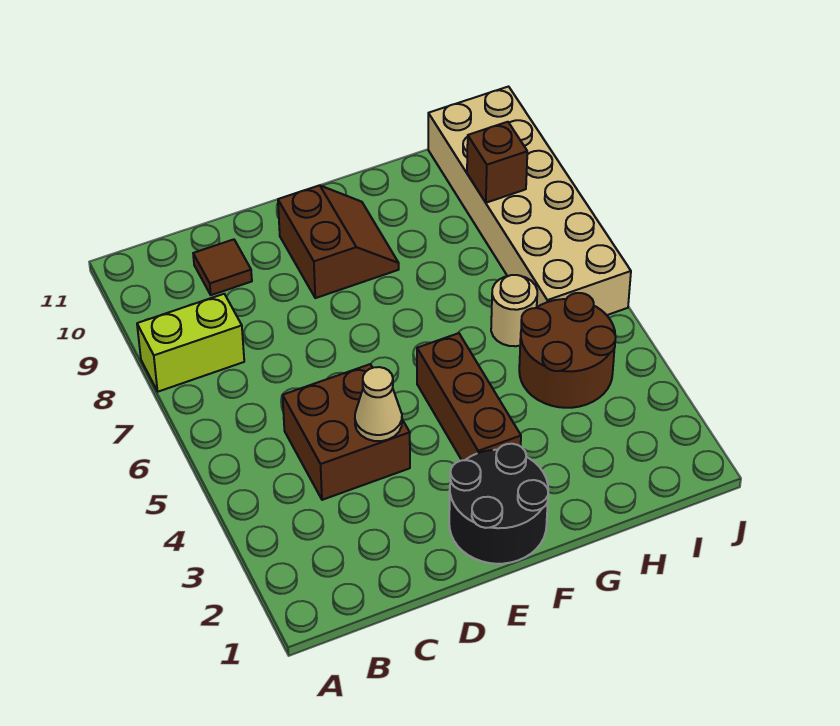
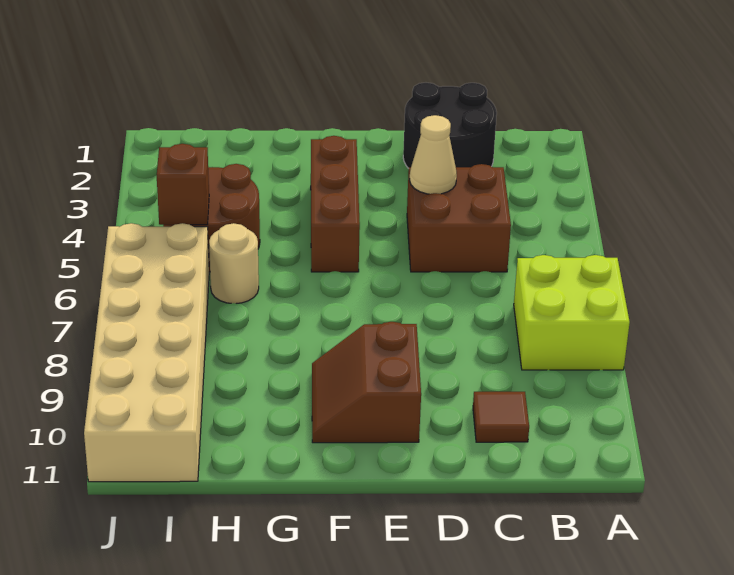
lime brick A8:B8 level 1 -> lime brick A7:B8 level 1
black round brick E1:F2 level 1 -> black round brick C1:D2 level 1
brown brick I9 level 2 -> brown brick I5 level 2

